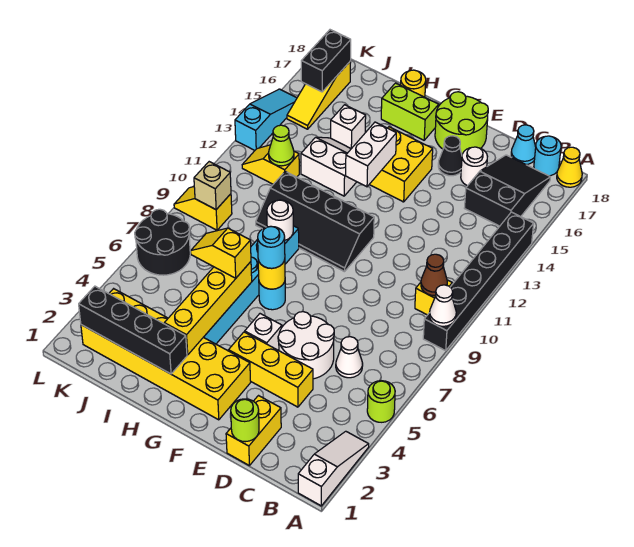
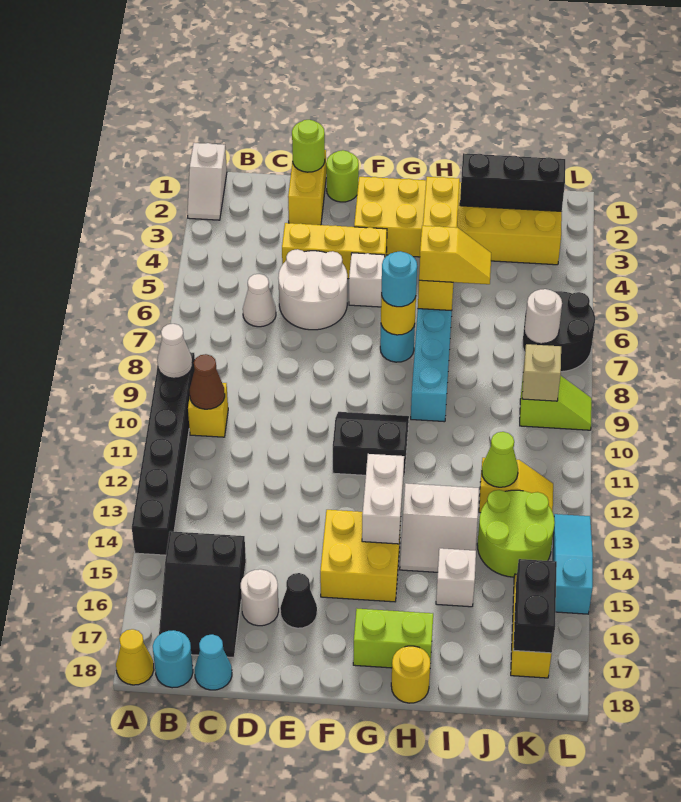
white slope A1:A3 level 1 top 1 -> white slope A1:A2 level 1 top 1
lime round brick A5 level 1 -> lime round brick E1 level 1
lime round brick E17:F18 level 1 -> lime round brick J13:K14 level 1
black slope F10:I11 level 1 top 11 -> black slope F10:G11 level 1 top 11
black brick H2:K2 level 2 -> black brick I2:K2 level 2
white round brick H9 level 2 -> white round brick K7 level 2
yellow slope K9:L9 level 1 top K -> lime slope K9:L9 level 1 top K
cyan slope L13:L15 level 1 top 13 -> cyan slope L13:L15 level 1 top 15

